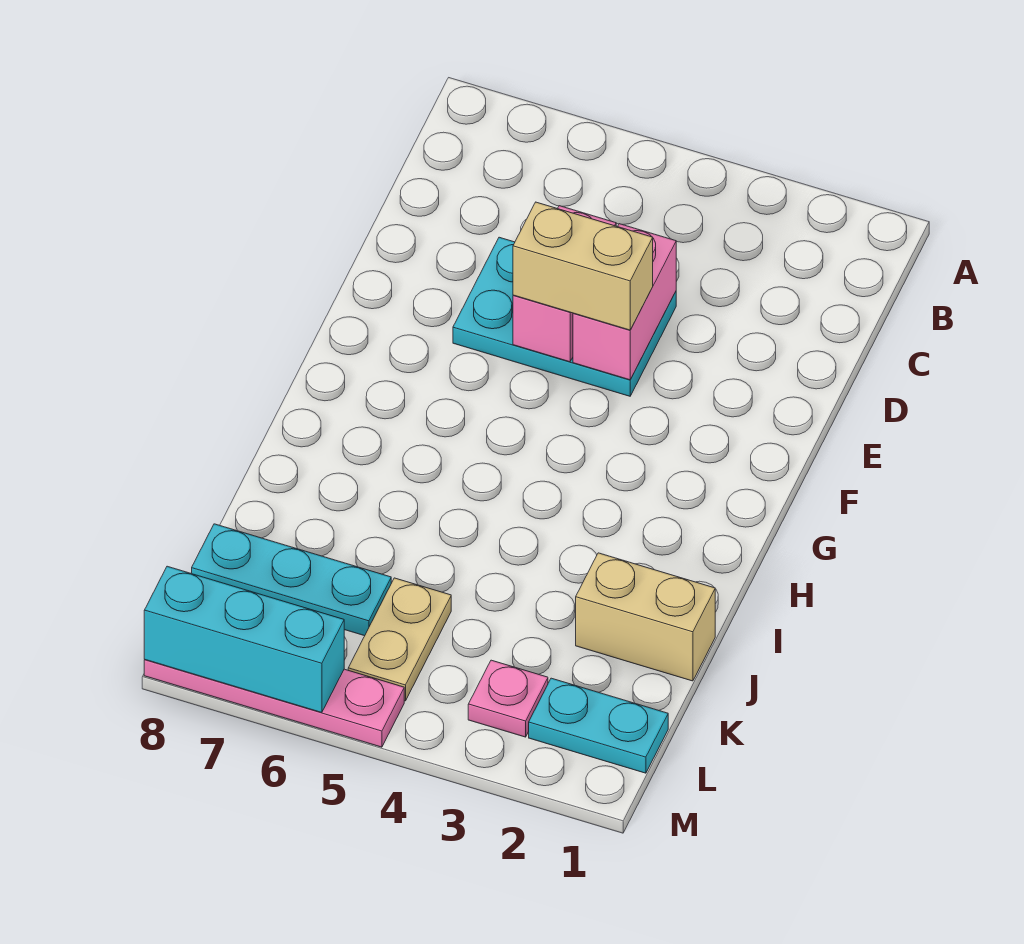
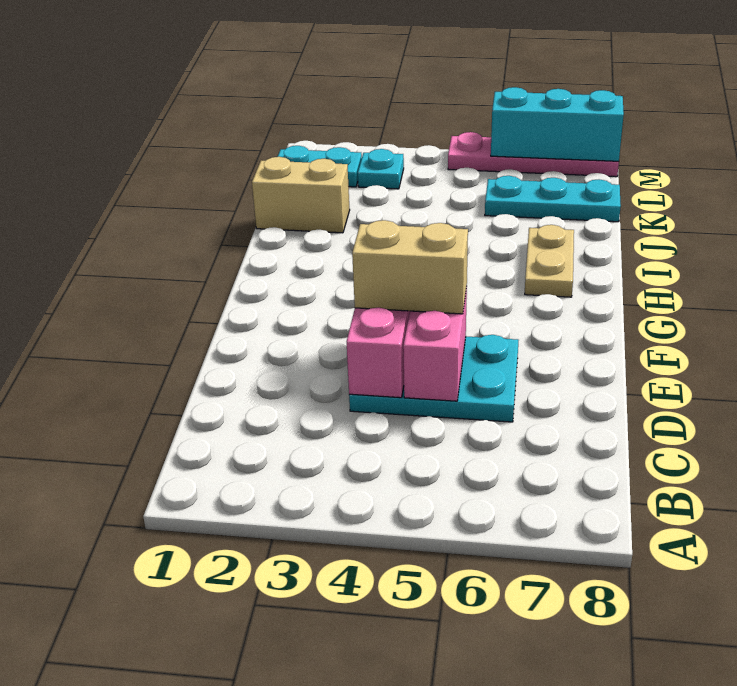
tan plate K5:L5 level 1 -> tan plate H7:I7 level 1
pink plate L3 level 1 -> cyan plate L3 level 1

